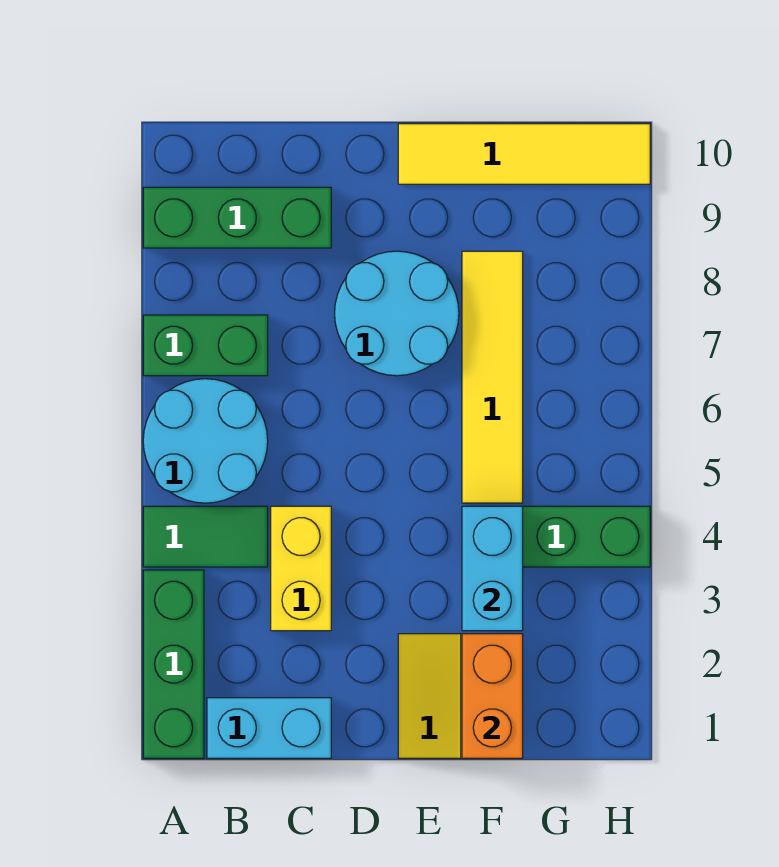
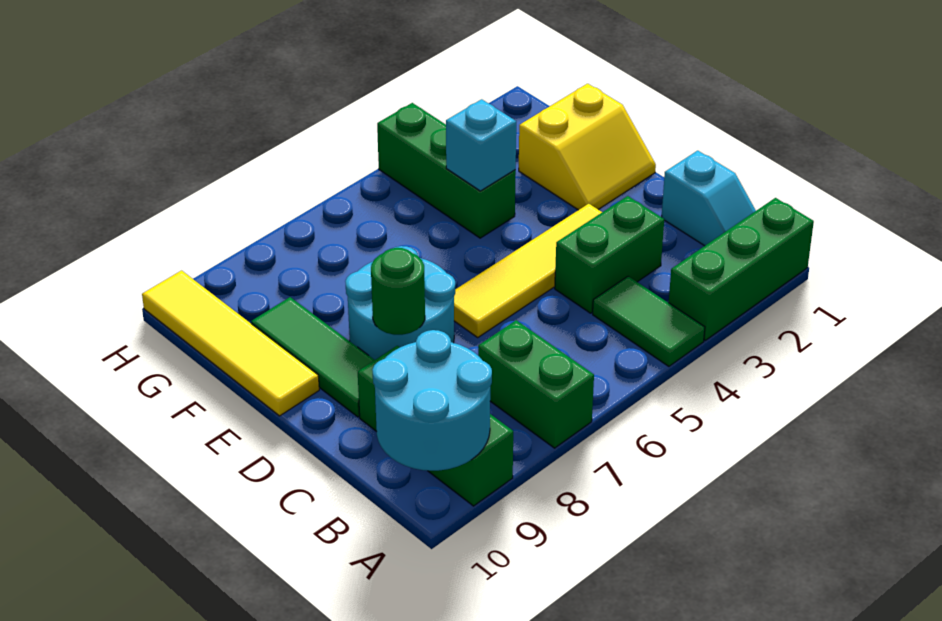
cyan round brick A5:B6 level 1 -> cyan round brick A9:B10 level 2
cyan brick B1:C1 level 1 -> cyan slope B1:C1 level 1 top C
yellow brick C3:C4 level 1 -> green brick C3:C4 level 1
none -> green round brick D8 level 2
none -> green tile D9:F9 level 1
orange brick F1:F2 level 2 -> none
cyan brick F3:F4 level 2 -> cyan brick F4 level 2
yellow tile F5:F8 level 1 -> yellow tile D3:D6 level 1

